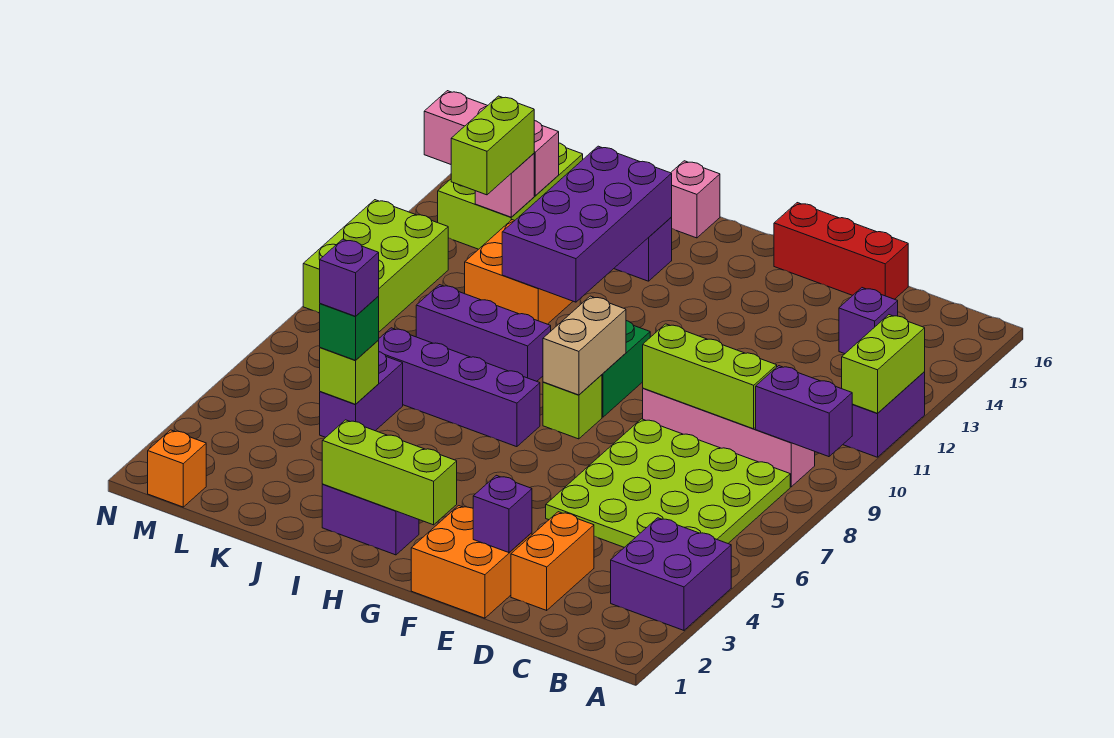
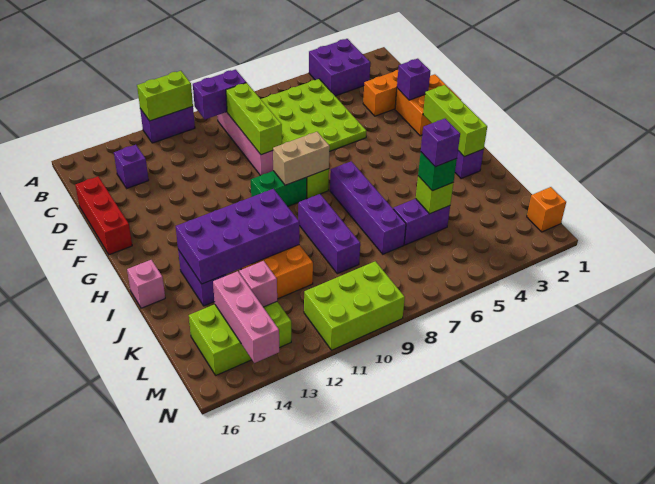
purple brick A9:B9 level 2 -> purple brick B9:B10 level 2
lime brick L12:L13 level 3 -> none

